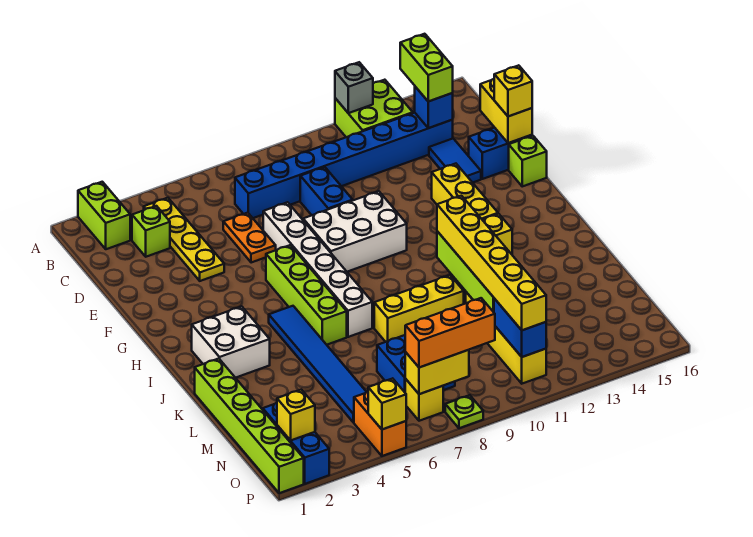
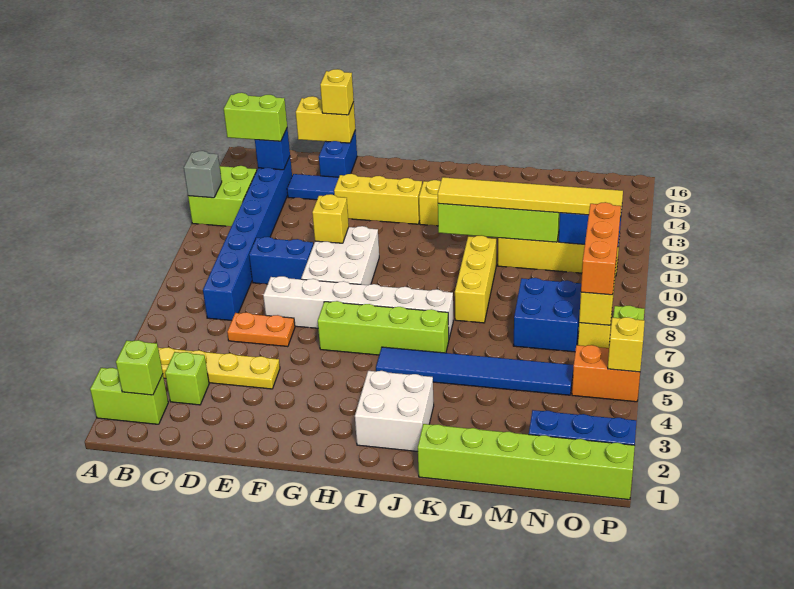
lime brick F16 level 1 -> lime brick B2 level 2
yellow brick J11:O11 level 3 -> yellow tile J11:O11 level 3
yellow brick O2 level 2 -> yellow brick F10 level 2

